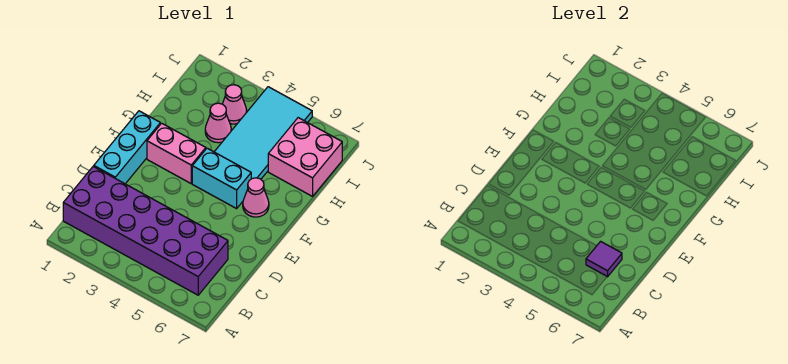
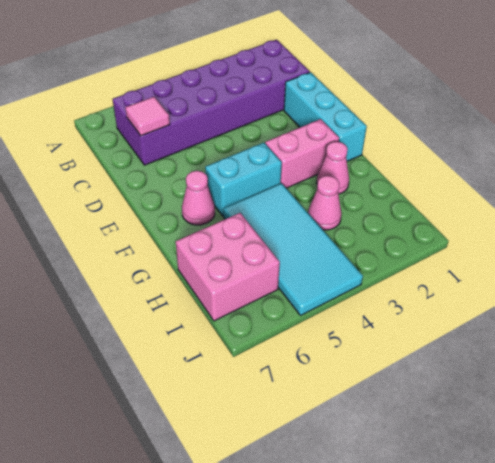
purple tile C6 level 2 -> pink tile C6 level 2
pink cone I3 level 1 -> pink cone G2 level 1

